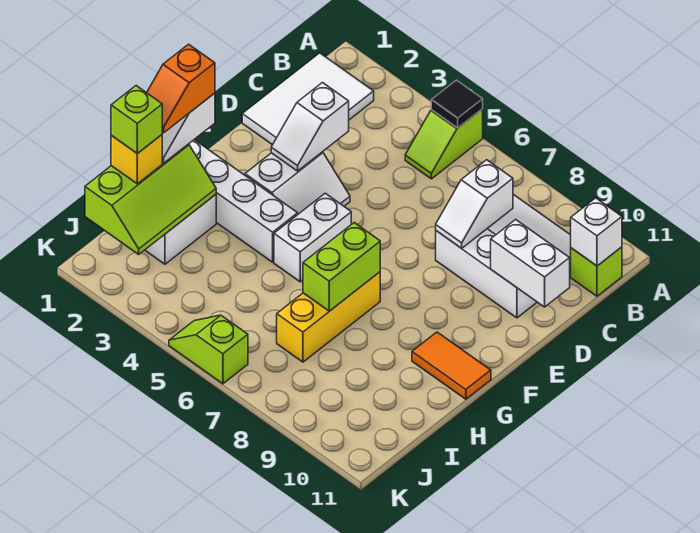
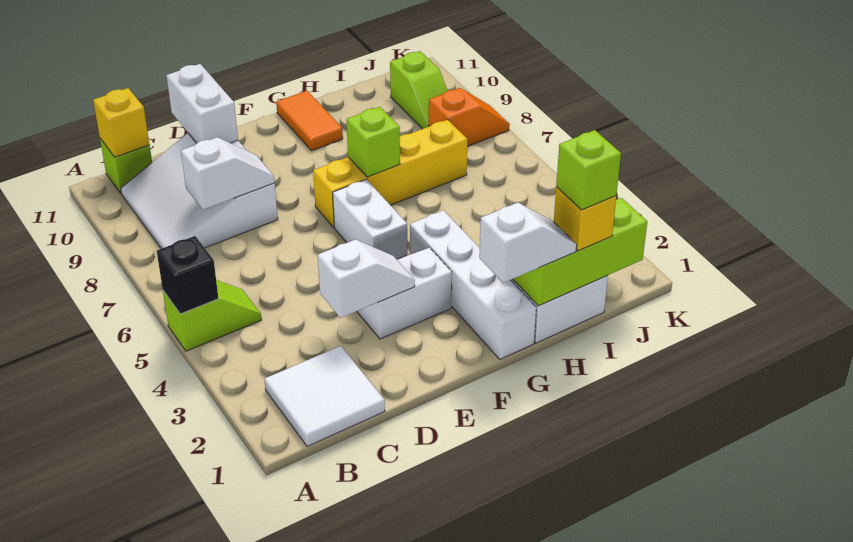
black tile A5 level 2 -> black brick A5 level 2
white tile B1:D2 level 1 -> white tile B1:C2 level 1
white brick B11 level 2 -> yellow brick B11 level 2
white brick F5:G5 level 1 -> white brick F5:F6 level 1
orange slope G1:H1 level 4 top G -> orange slope J8:K8 level 1 top J
yellow brick G7:I7 level 1 -> yellow brick F7:I7 level 1
lime brick G7:H7 level 2 -> lime brick G7 level 2
lime slope K5:K6 level 1 top 6 -> lime slope J9:J10 level 1 top 10

